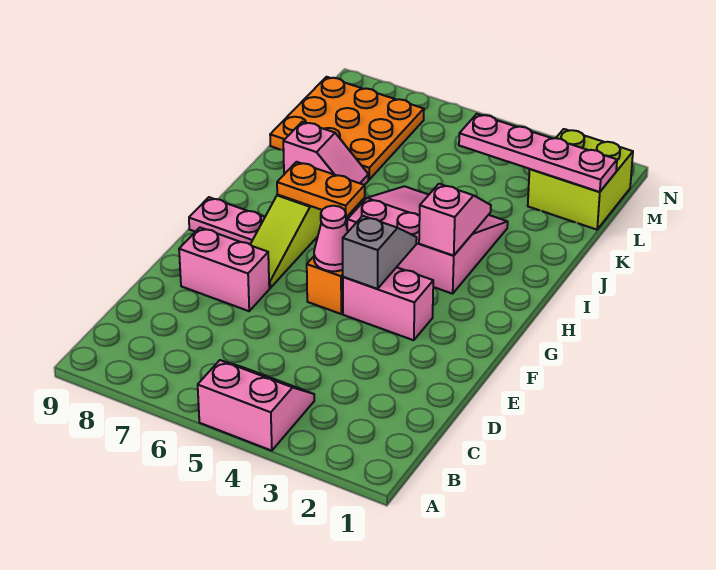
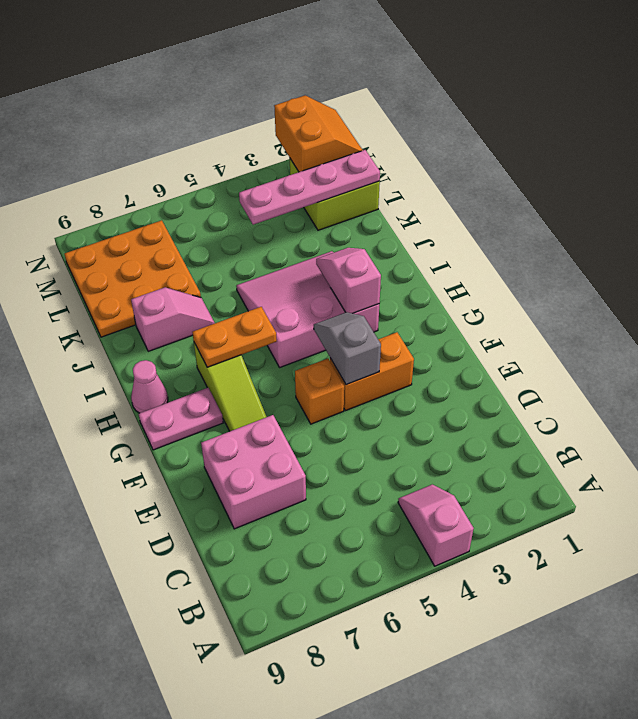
pink slope A4:B5 level 1 top A -> pink slope A4:B4 level 1 top A
pink brick E7:E8 level 1 -> pink brick D7:E8 level 1
pink brick F3:F4 level 1 -> orange brick F3:F4 level 1
pink cone F5 level 2 -> pink cone H9 level 1
none -> orange slope M1:N2 level 2 top 2

